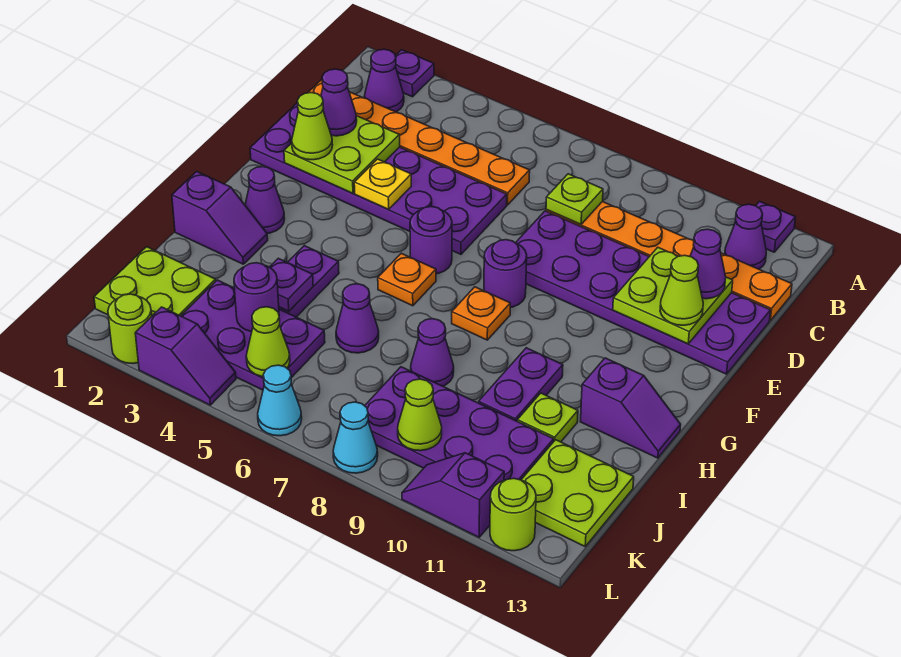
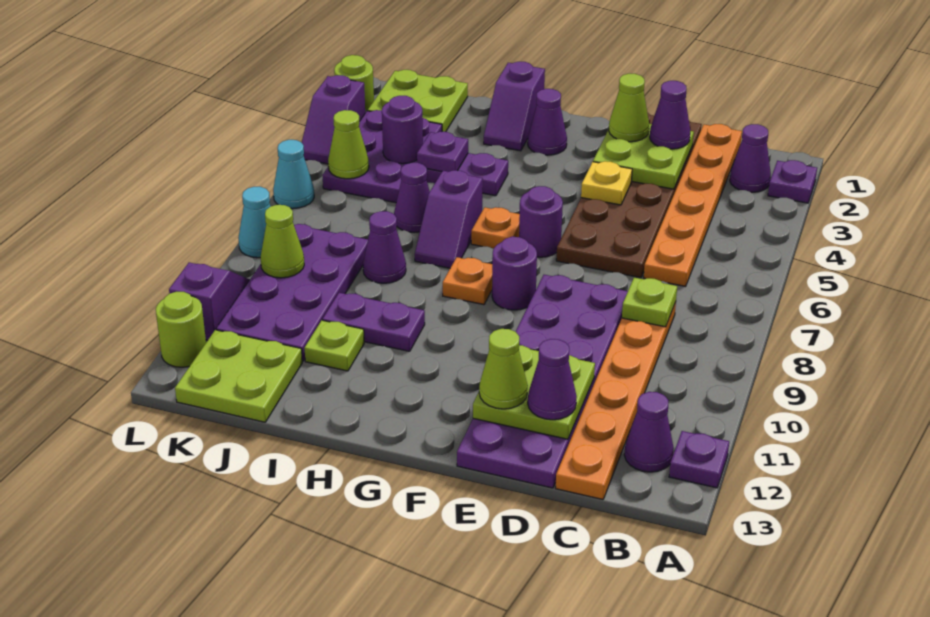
purple plate D1:E6 level 1 -> brown plate D1:E6 level 1
purple slope H12:H13 level 1 top 12 -> purple slope H6:H7 level 1 top 6

